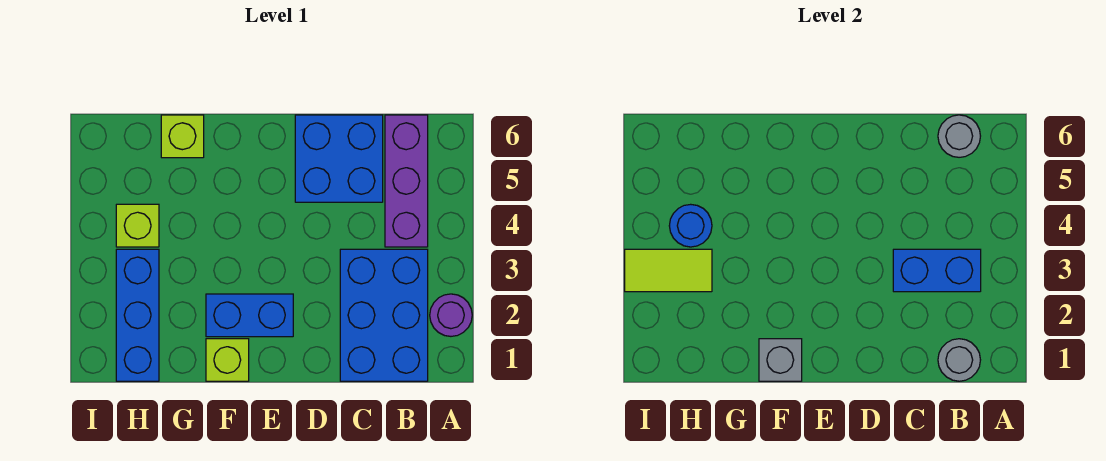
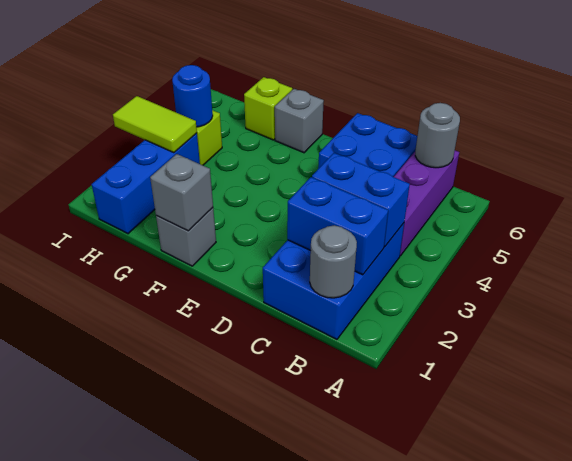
purple round brick A2 level 1 -> none
blue brick E2:F2 level 1 -> blue brick B2:C2 level 2
lime brick F1 level 1 -> grey brick F1 level 1
none -> grey brick F6 level 1

